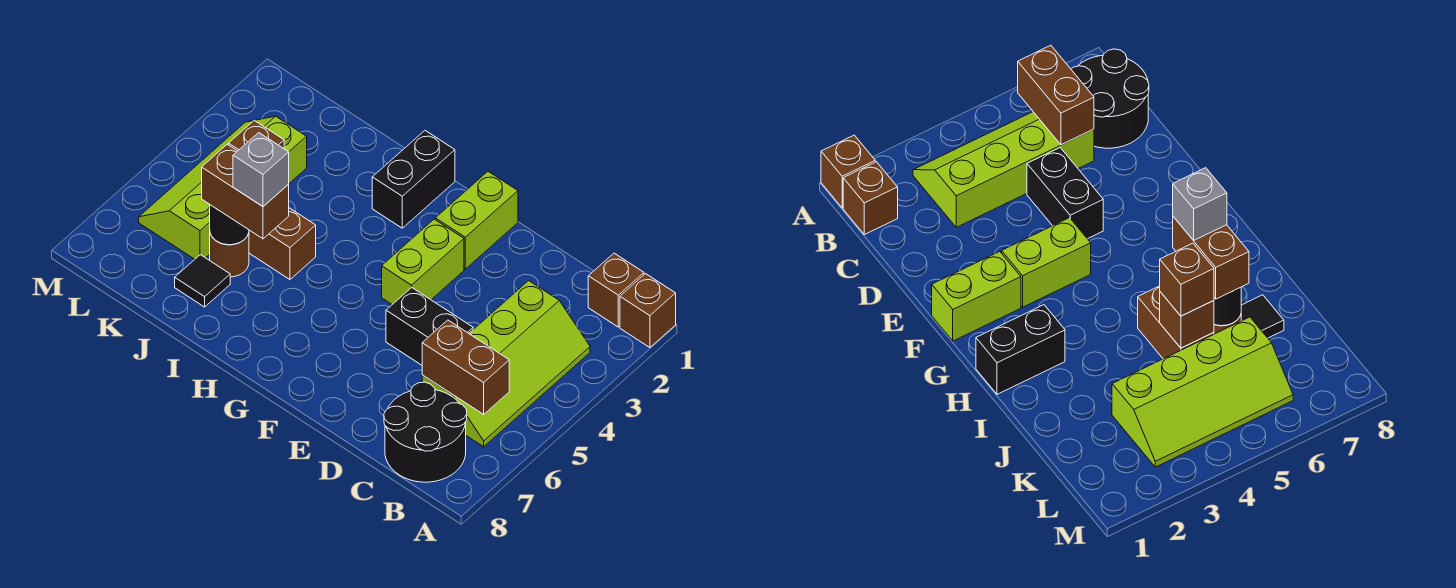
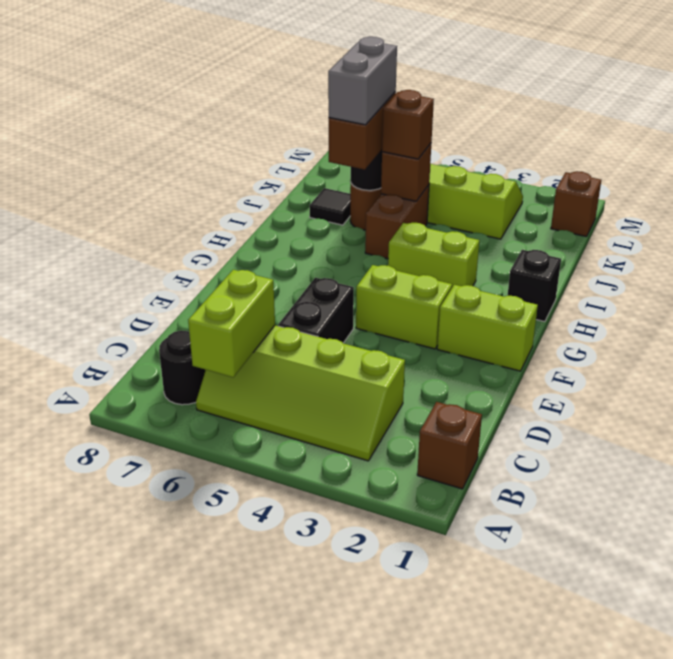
brown brick A1 level 1 -> brown brick L1 level 1
brown brick B6:C6 level 2 -> lime brick B6:C6 level 2
black round brick B7:C8 level 1 -> black round brick B7 level 1
black brick H1:H2 level 1 -> black brick H1 level 1
none -> lime brick H3:H4 level 1
grey brick I6 level 4 -> grey brick I6:J6 level 4

